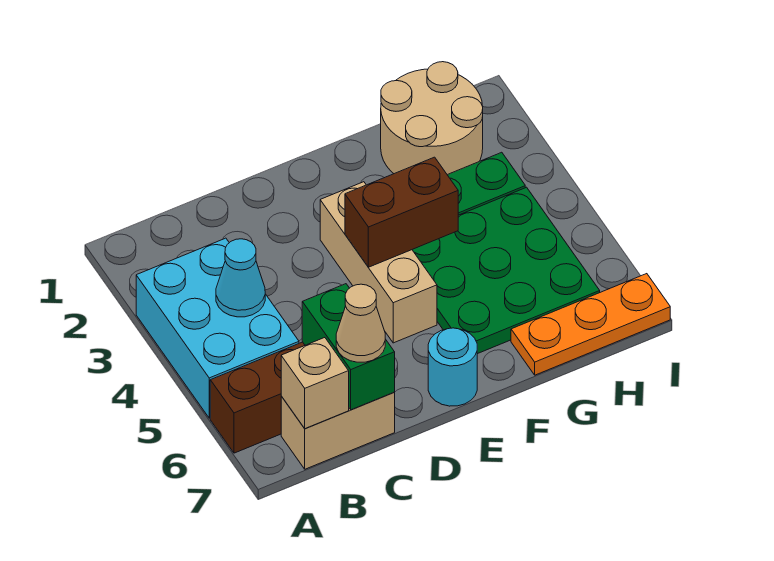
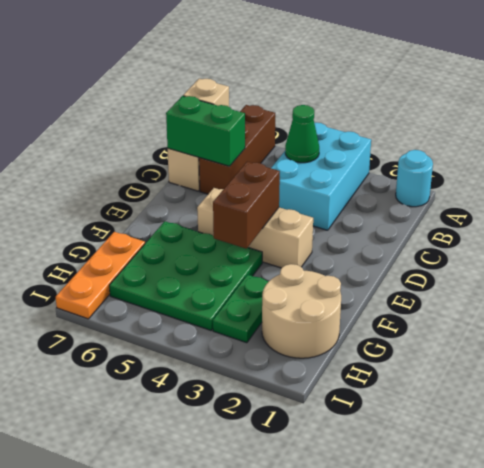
cyan brick A3:B5 level 1 -> cyan brick A3:C4 level 1
cyan cone B4 level 2 -> green cone B4 level 2
tan cone C7 level 3 -> none
cyan round brick E7 level 1 -> cyan round brick A1 level 1

